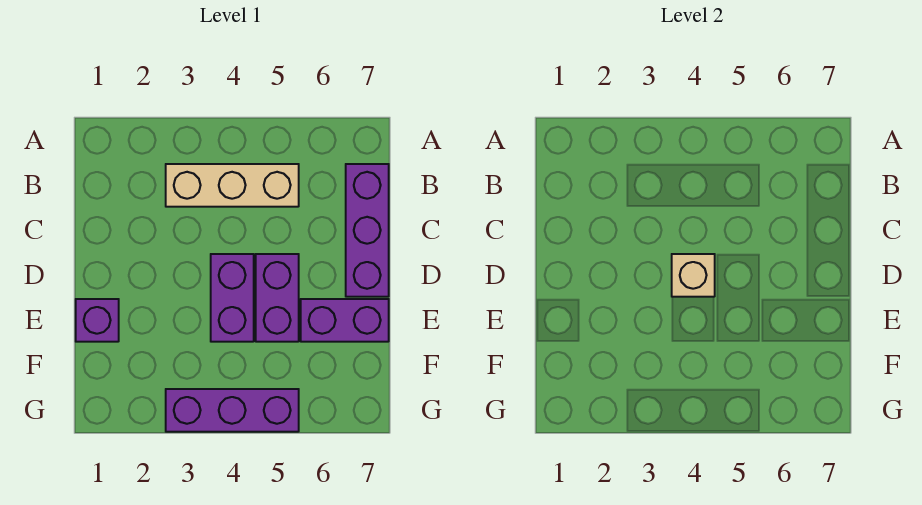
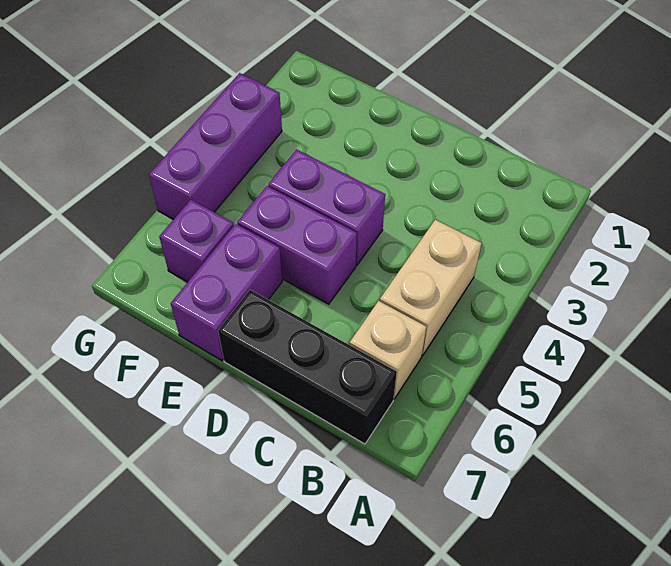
tan brick B3:B5 level 1 -> tan brick B4:B5 level 1
purple brick B7:D7 level 1 -> black brick B7:D7 level 1
tan brick D4 level 2 -> tan brick B6 level 1
purple brick E1 level 1 -> purple brick F6 level 1

